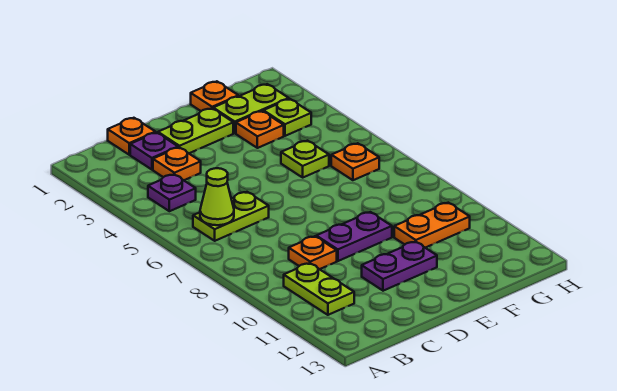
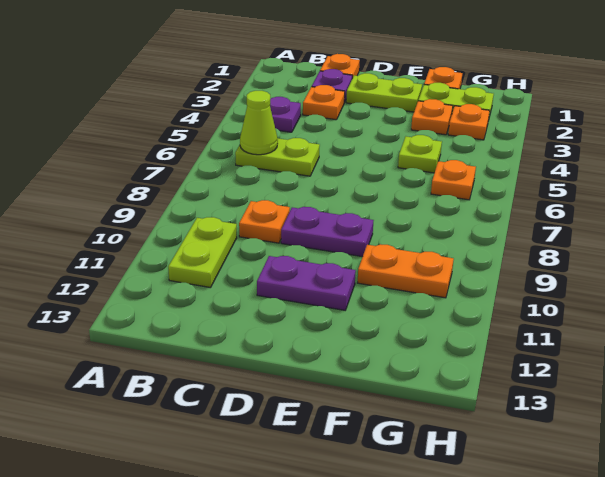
lime plate G3 level 1 -> orange plate G3 level 1

